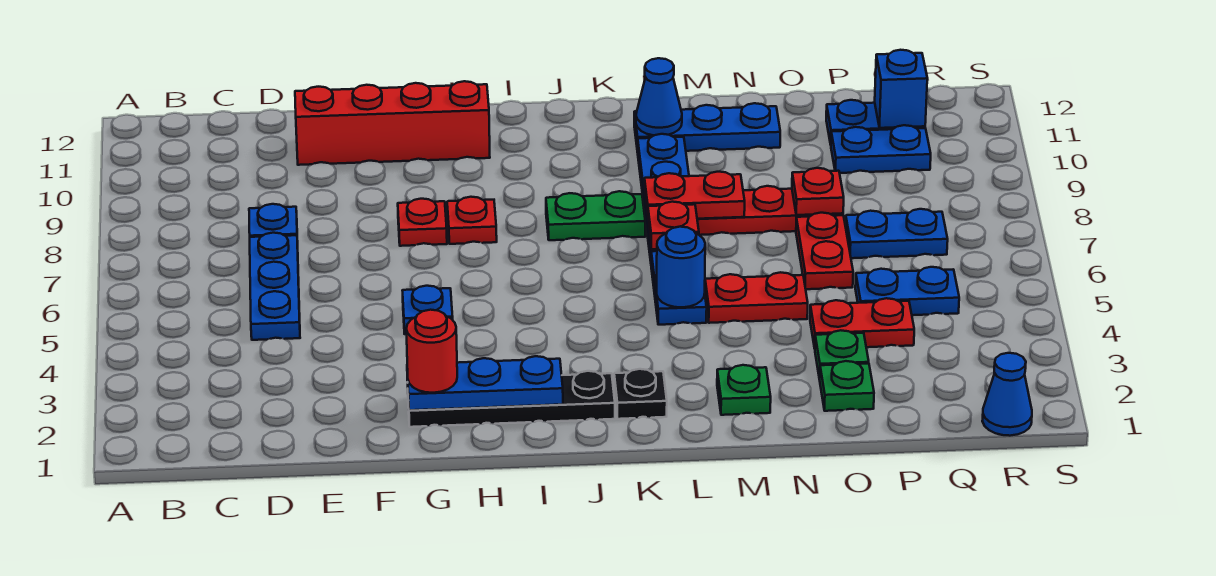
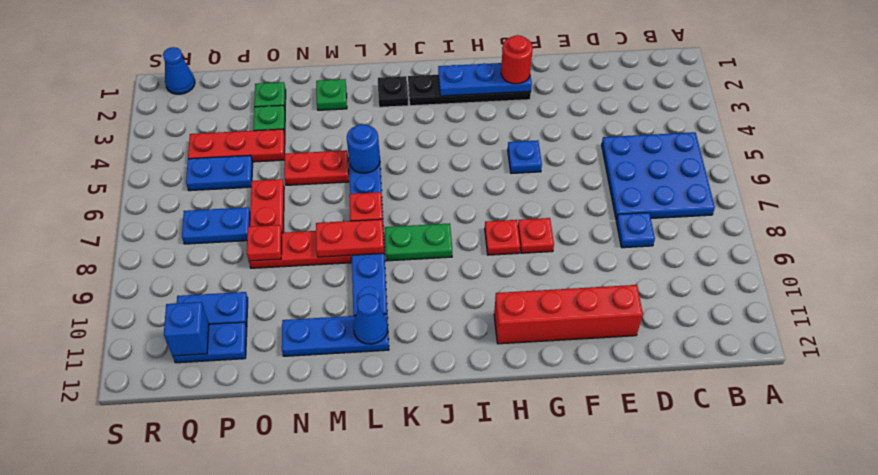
blue plate D5:D7 level 1 -> blue plate B5:D7 level 1
red plate O4:P4 level 1 -> red plate O4:Q4 level 1

